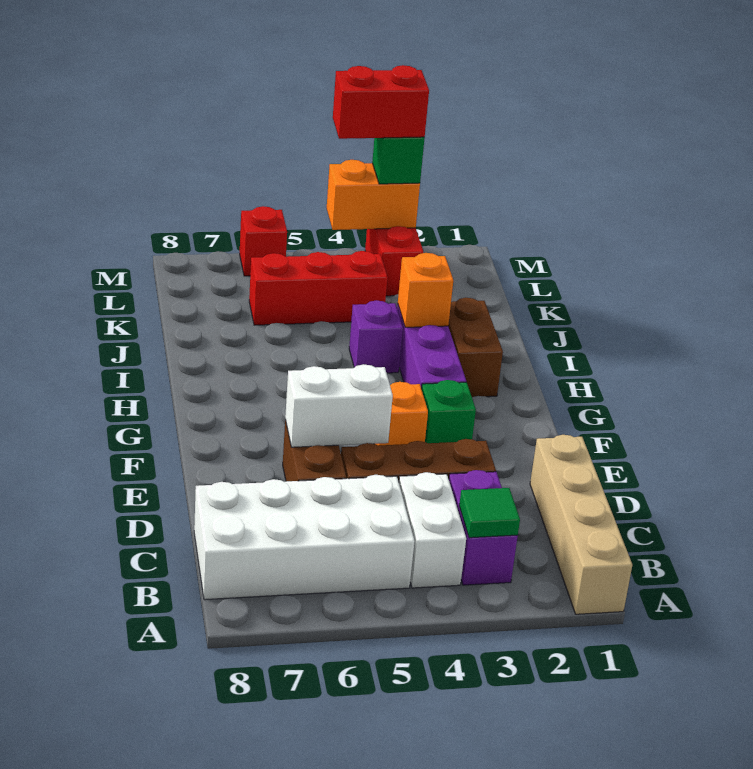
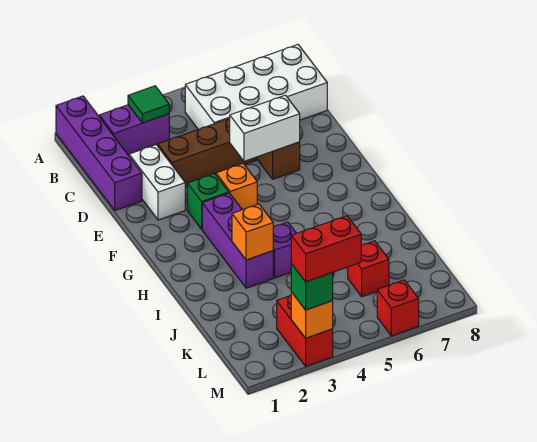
tan brick A1:D1 level 1 -> purple brick A1:D1 level 1
purple brick B3:C3 level 1 -> purple brick B2:B3 level 1
white brick B4:C4 level 1 -> white brick D2:E2 level 1
brown brick H2:I2 level 1 -> none
red brick K4:K6 level 1 -> red brick K6 level 1
orange brick M3:M4 level 2 -> orange brick M3 level 2

